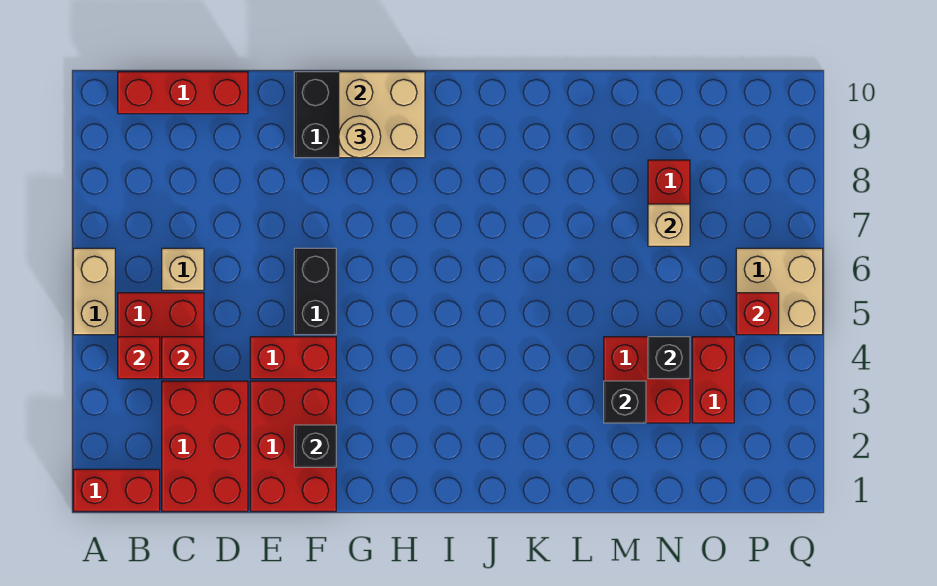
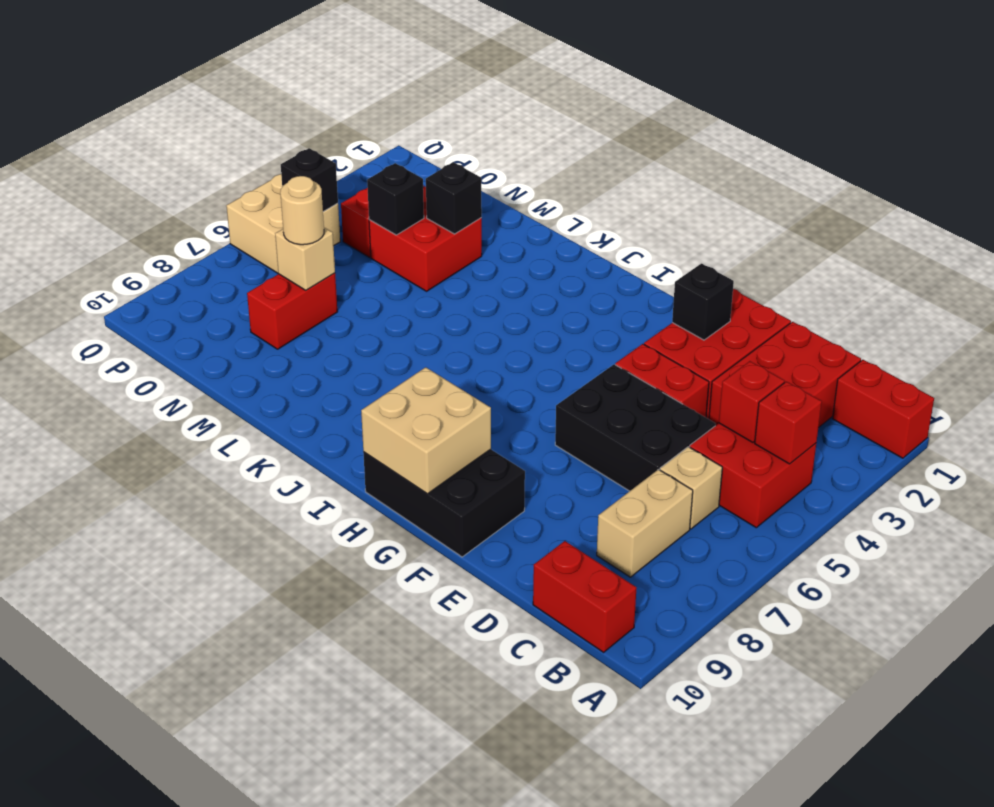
tan brick A5:A6 level 1 -> tan brick C7:C8 level 1
red brick B10:D10 level 1 -> red brick B10:C10 level 1
black brick F5:F6 level 1 -> black brick D5:F6 level 1
tan round brick G9 level 3 -> tan round brick N7 level 3
red brick P5 level 2 -> black brick P5 level 2

